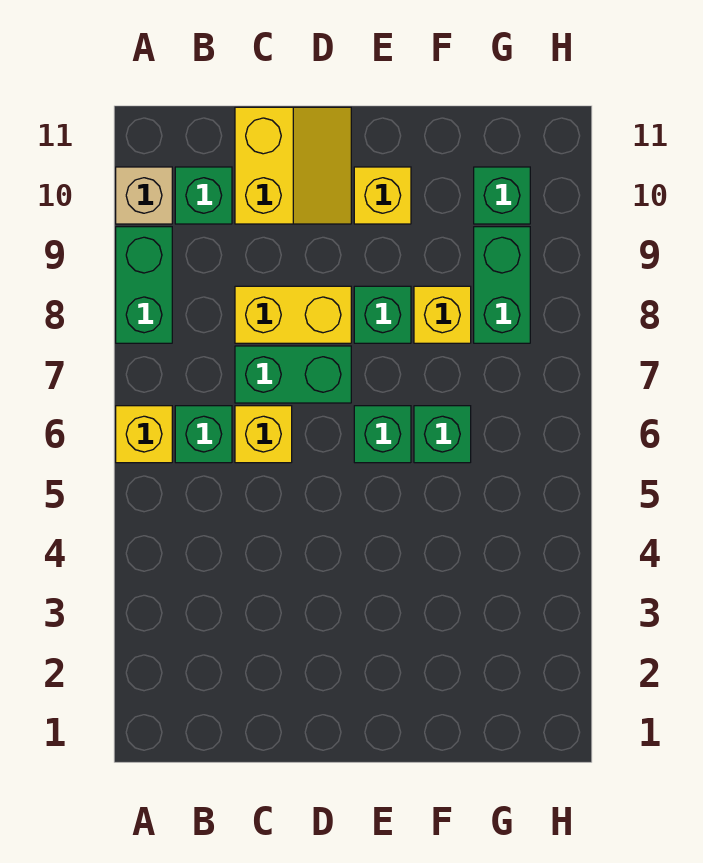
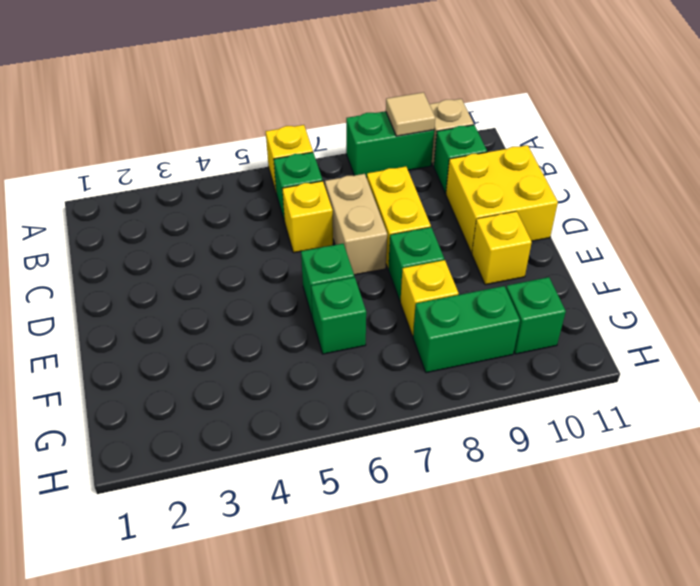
none -> tan tile A9 level 2
green brick C7:D7 level 1 -> tan brick C7:D7 level 1
yellow slope C10:D11 level 1 top C -> yellow brick C10:D11 level 1

